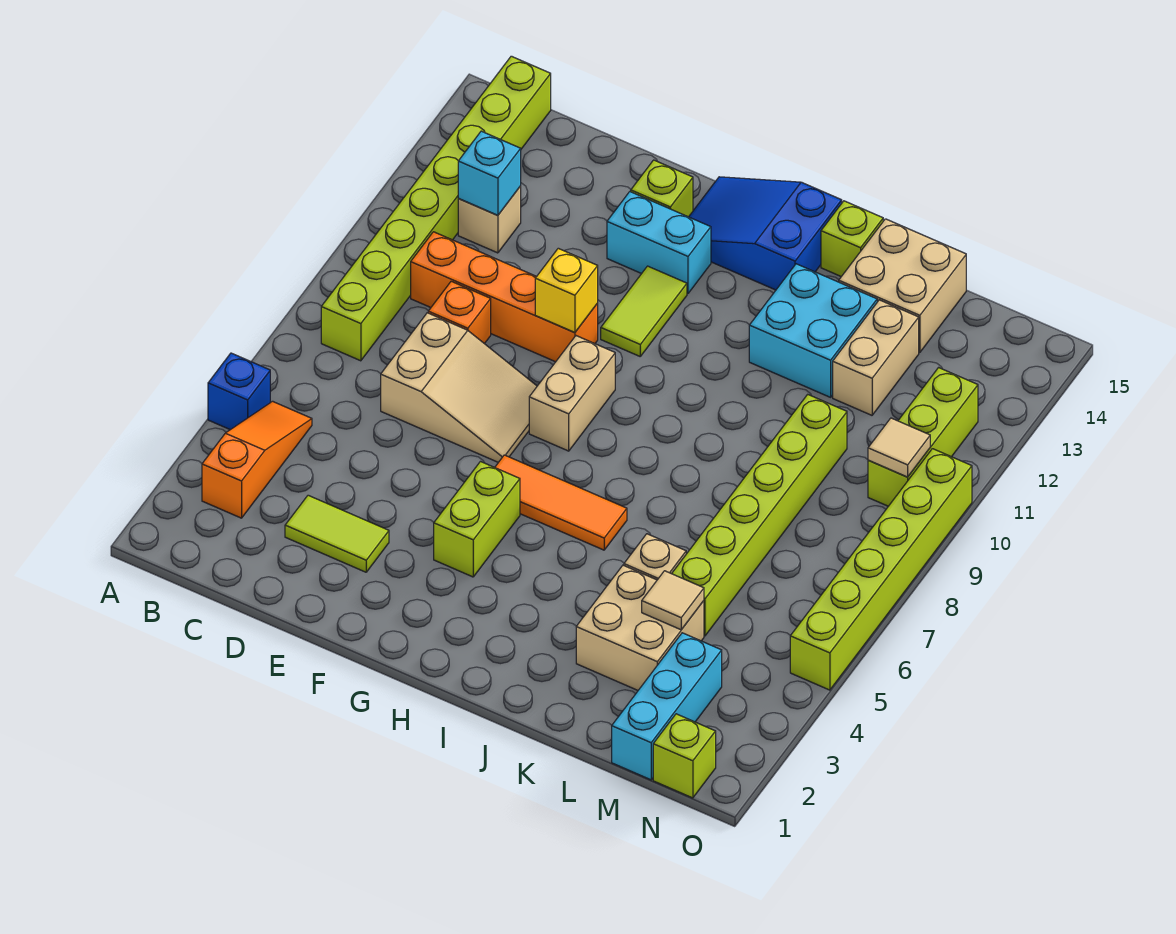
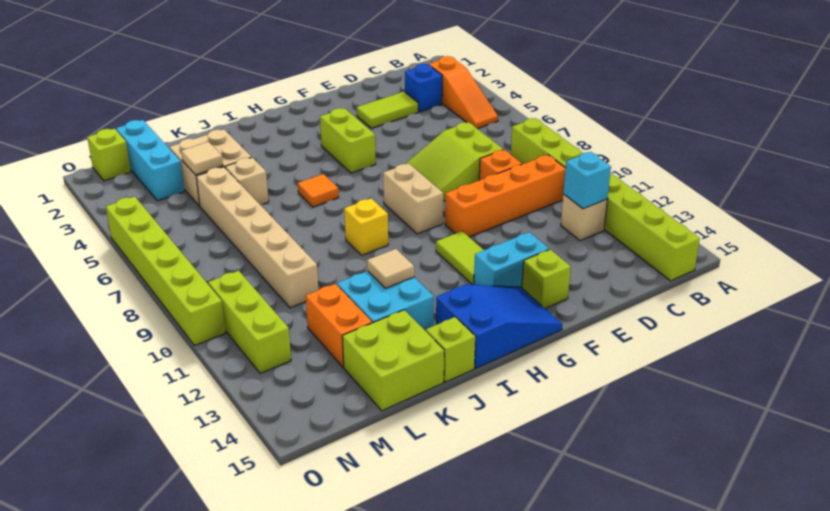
blue brick A5 level 1 -> blue brick C3 level 1
tan slope D7:F8 level 1 top D -> lime slope D7:F8 level 1 top D
yellow brick F10 level 2 -> yellow brick I9 level 1
orange tile G6:I6 level 1 -> orange tile I6 level 1
tan brick K14:L15 level 1 -> lime brick K14:L15 level 1
lime brick L5:L10 level 1 -> tan brick L5:L10 level 1
tan brick L12:L13 level 1 -> orange brick L12:L13 level 1
tan tile N10 level 2 -> tan tile J12 level 2

